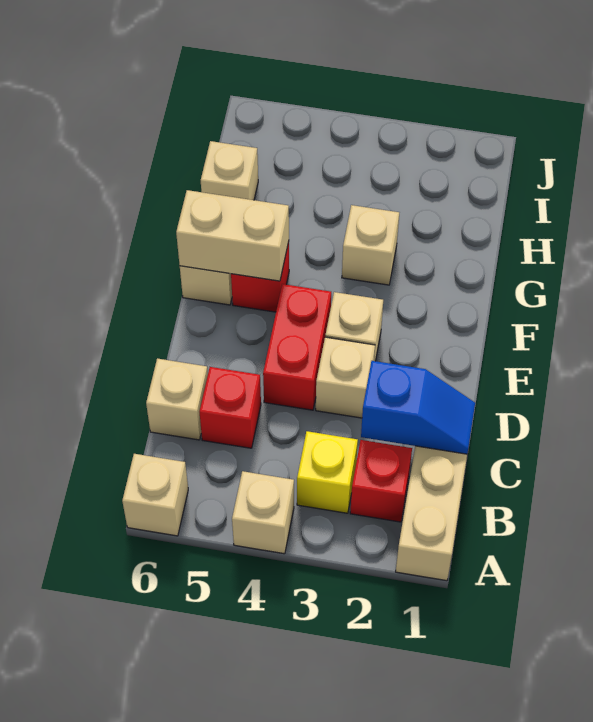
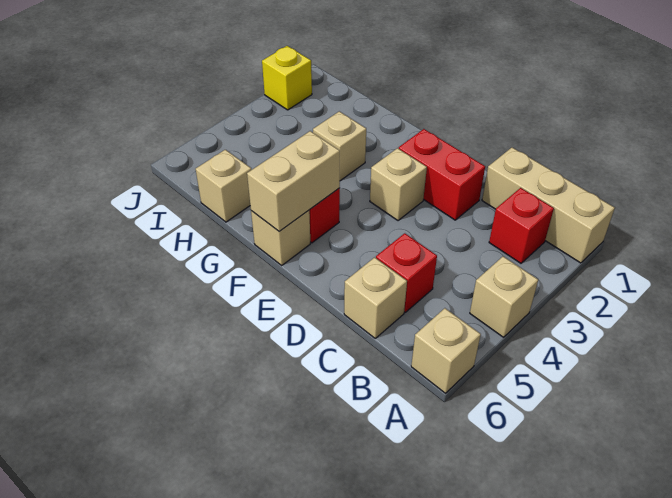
yellow brick B3 level 1 -> yellow brick J2 level 1
blue slope C1:C2 level 2 top 2 -> none
tan brick D3 level 1 -> none
red brick D4:E4 level 1 -> red brick D2:E2 level 1

